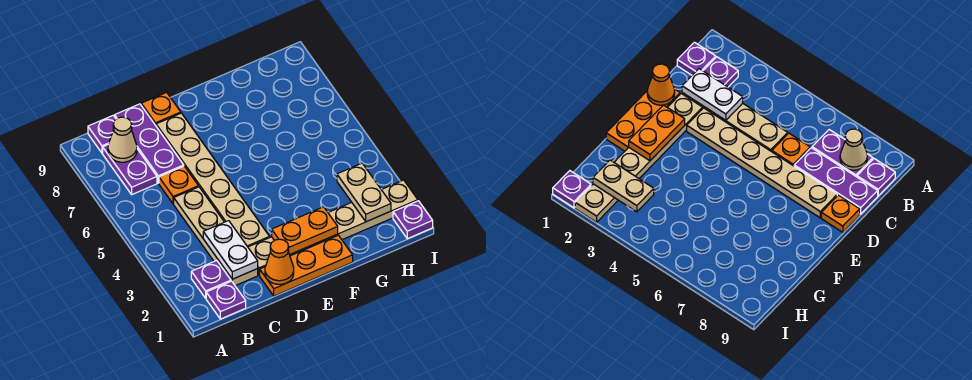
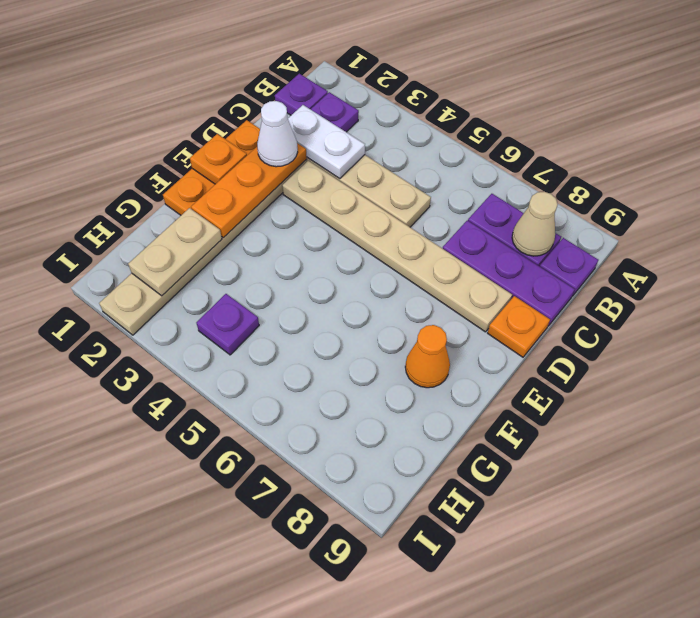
orange plate C6 level 1 -> orange plate E1 level 2
orange cone D1 level 2 -> orange cone F8 level 1
none -> white cone D2 level 3
orange plate E2:F2 level 2 -> orange plate D2:F2 level 2
tan plate H2:H3 level 2 -> tan plate G2:H2 level 2
purple plate I1 level 1 -> purple plate H4 level 1

